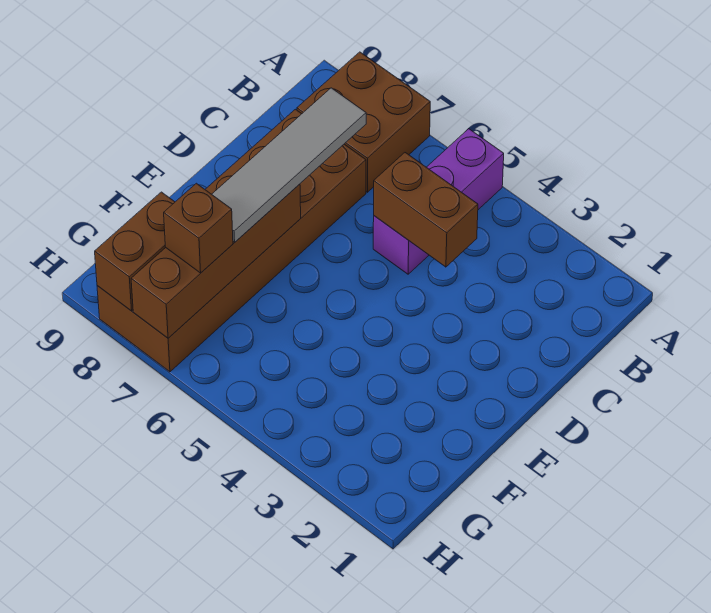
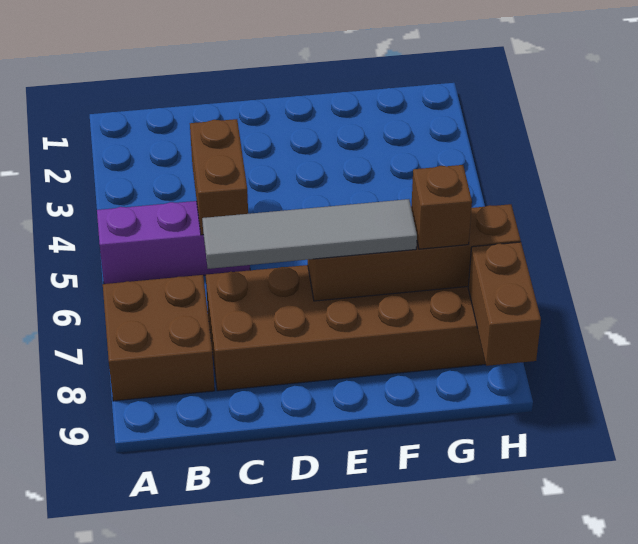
brown brick G8:H8 level 2 -> brown brick H8:H9 level 2

